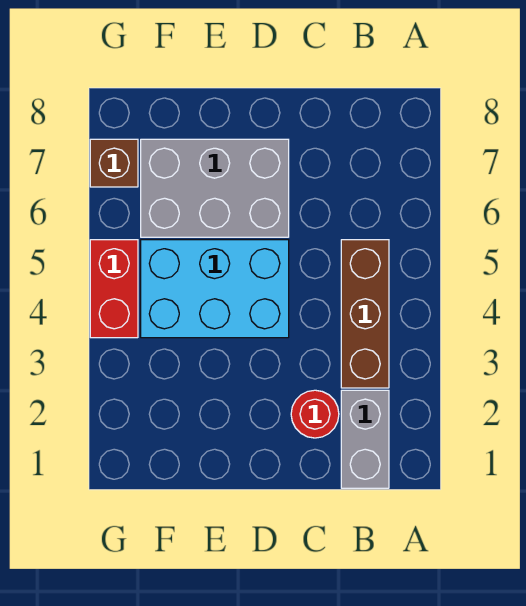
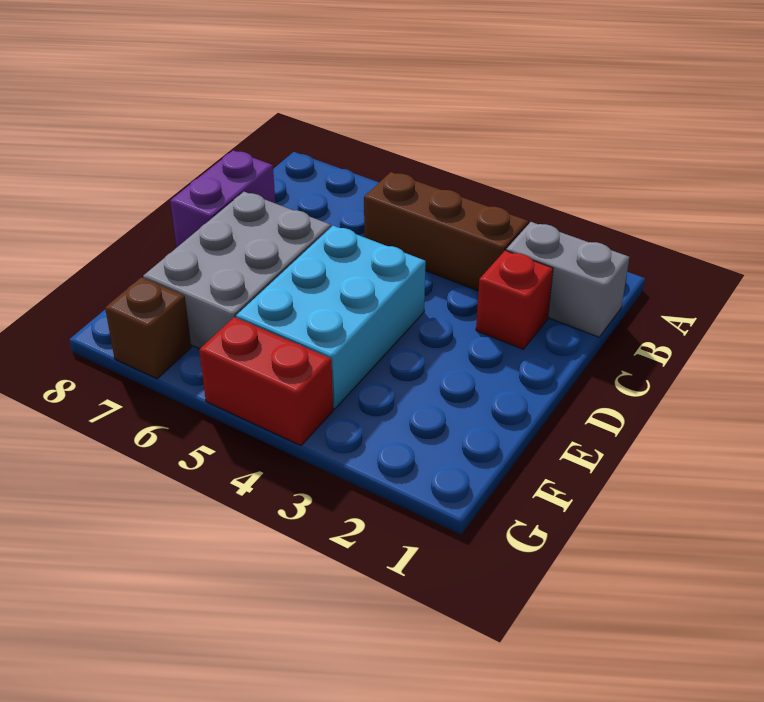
red round brick C2 level 1 -> red brick C2 level 1
none -> purple brick C8:D8 level 1

